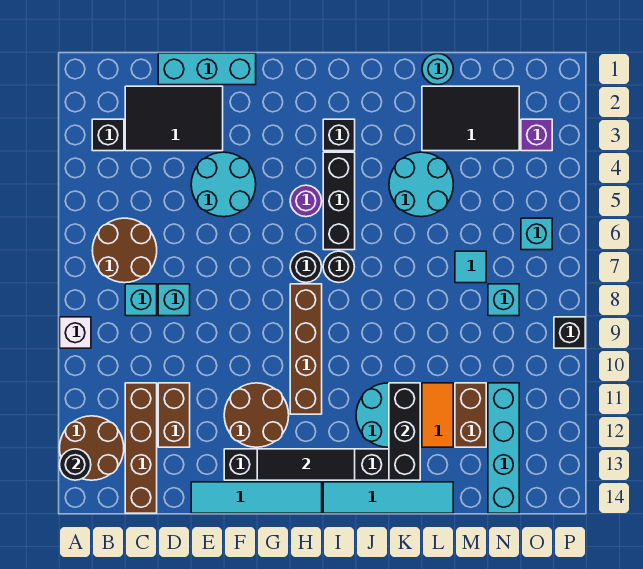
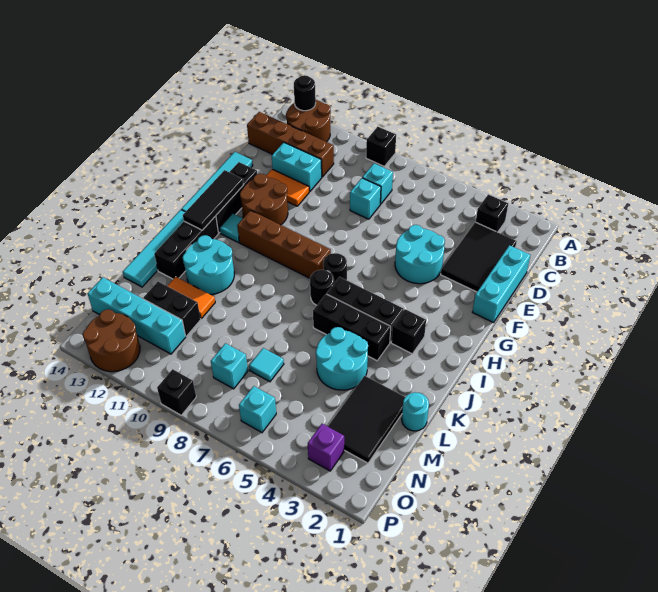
white brick A9 level 1 -> black brick A9 level 1
brown round brick B6:C7 level 1 -> brown round brick O12:P13 level 1
brown brick D11:D12 level 1 -> cyan brick D11:D12 level 1
none -> orange tile E11:E12 level 1
purple round brick H5 level 1 -> none
none -> cyan tile H12 level 1
black brick K11:K13 level 2 -> black brick J4:J6 level 1
brown brick M11:M12 level 1 -> black brick M11:M12 level 1

